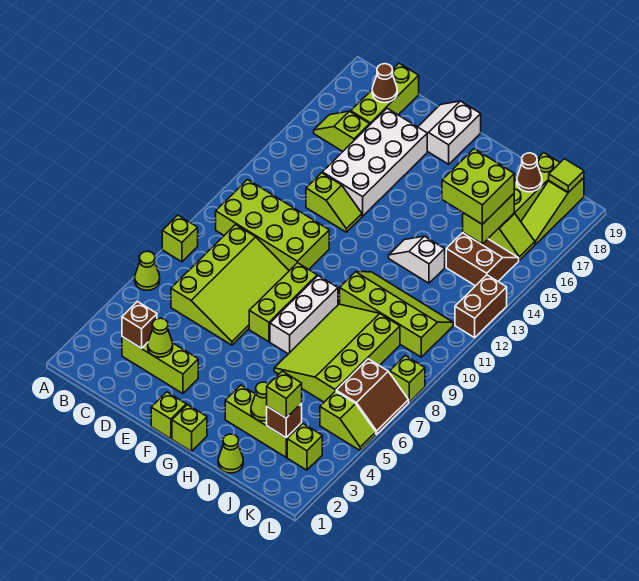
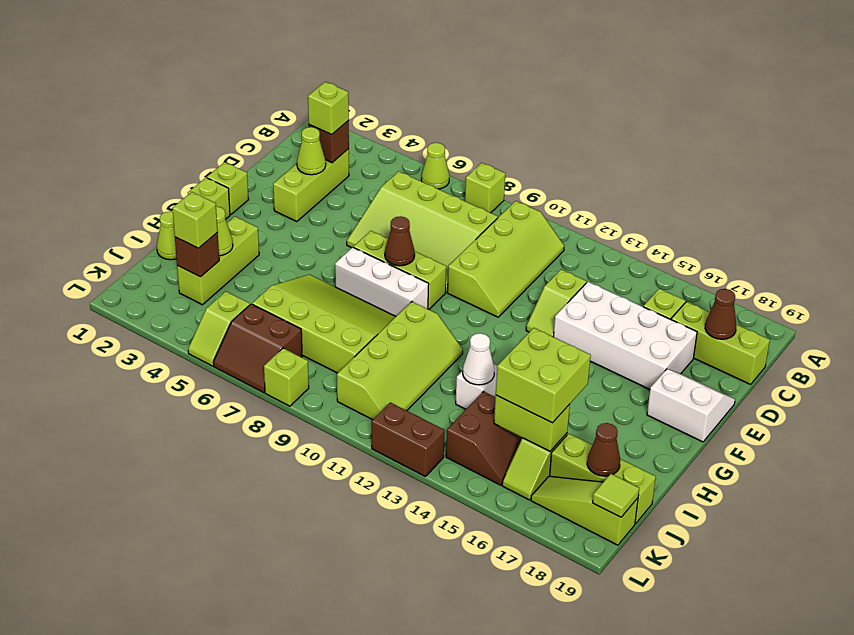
lime brick B10:E11 level 1 -> lime slope B10:E11 level 1 top 10
none -> brown cone F8 level 2
none -> white cone I13 level 2
lime brick K3 level 1 -> lime brick C3 level 3

